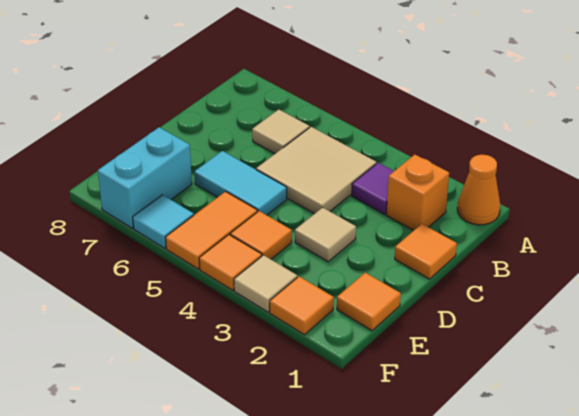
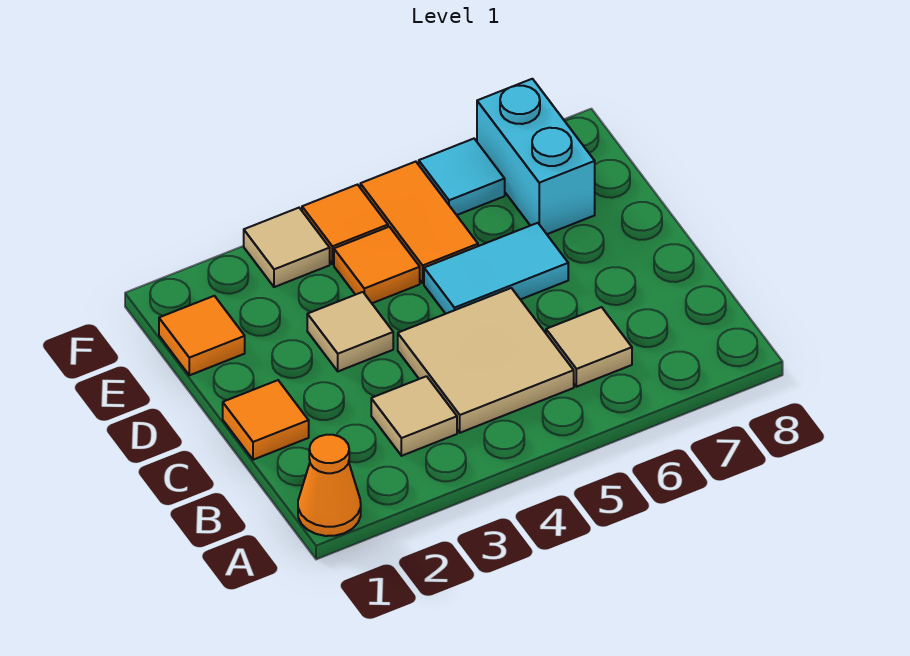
orange brick B2 level 1 -> none
purple tile B3 level 1 -> tan tile B3 level 1
orange tile F2 level 1 -> none

